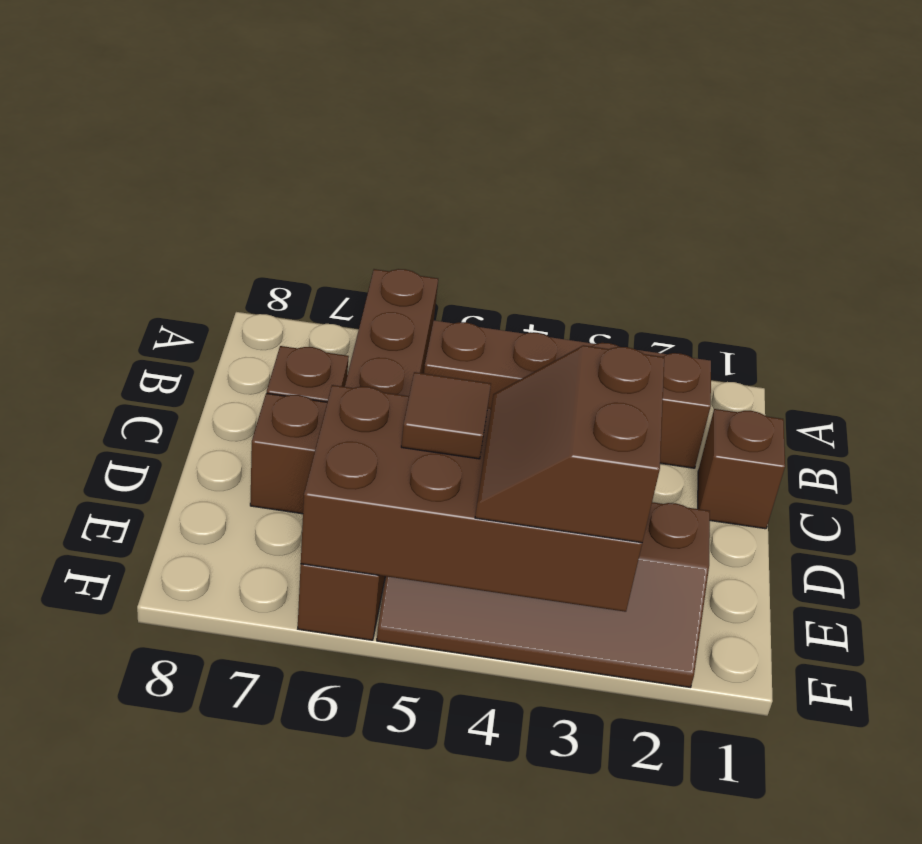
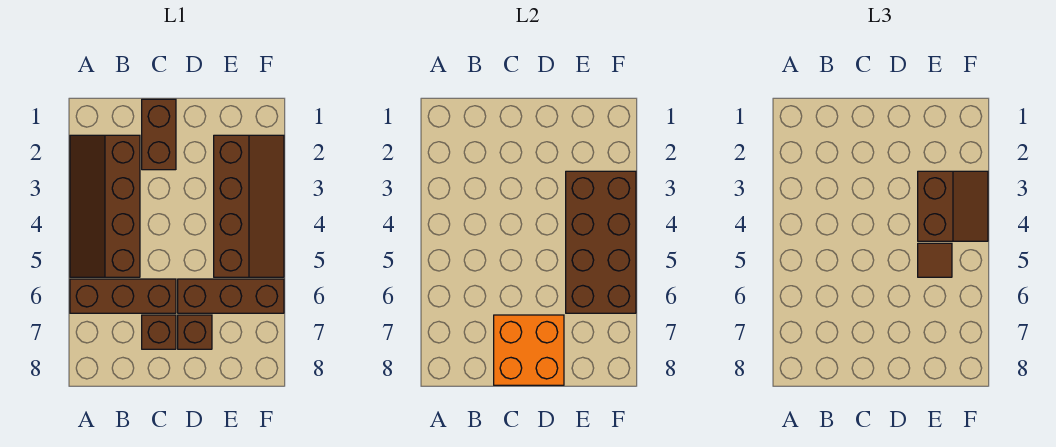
brown brick C1 level 1 -> brown brick C1:C2 level 1
none -> orange brick C7:D8 level 2
brown slope E3:F4 level 3 top 3 -> brown slope E3:F4 level 3 top E

